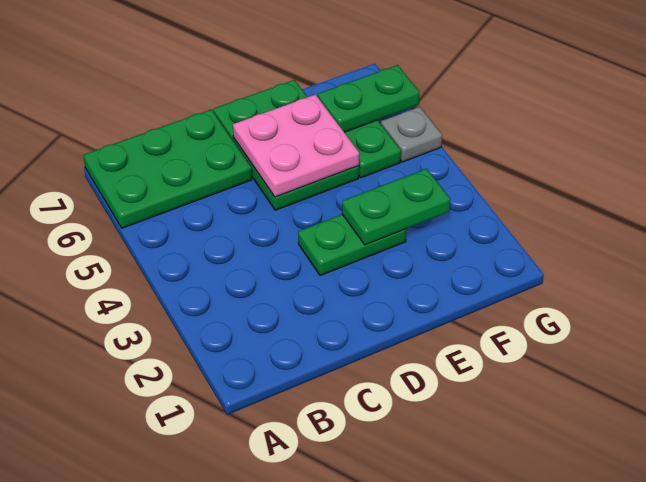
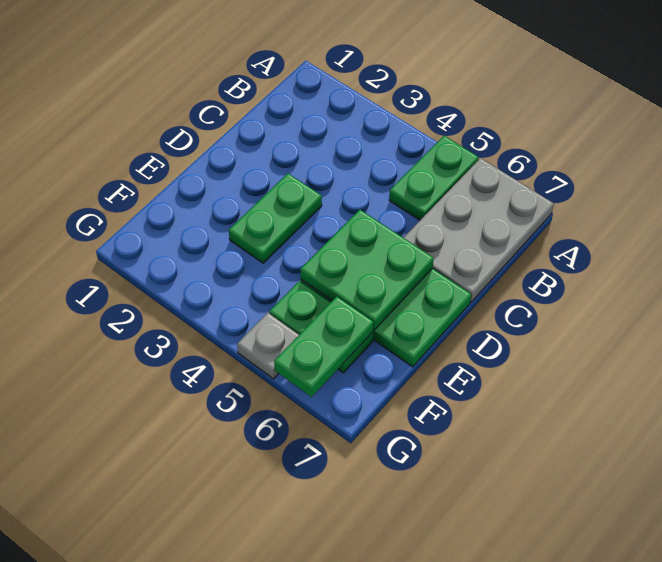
green plate A6:C7 level 1 -> grey plate A6:C7 level 1
pink plate D5:E6 level 2 -> green plate D5:E6 level 2
green plate E3:F3 level 2 -> green plate A5:B5 level 1

